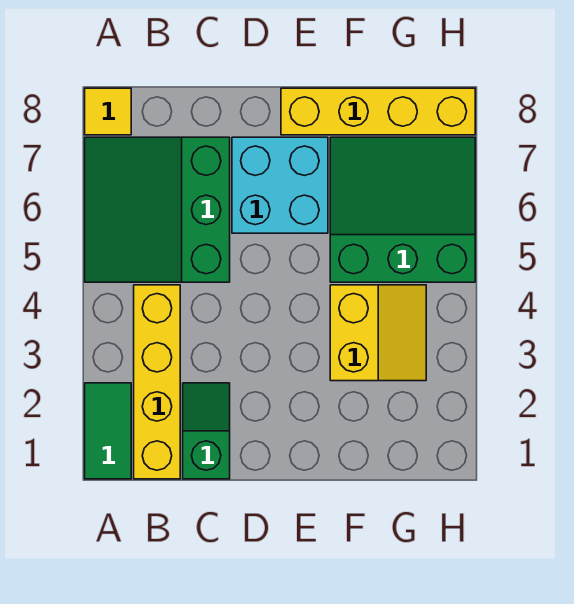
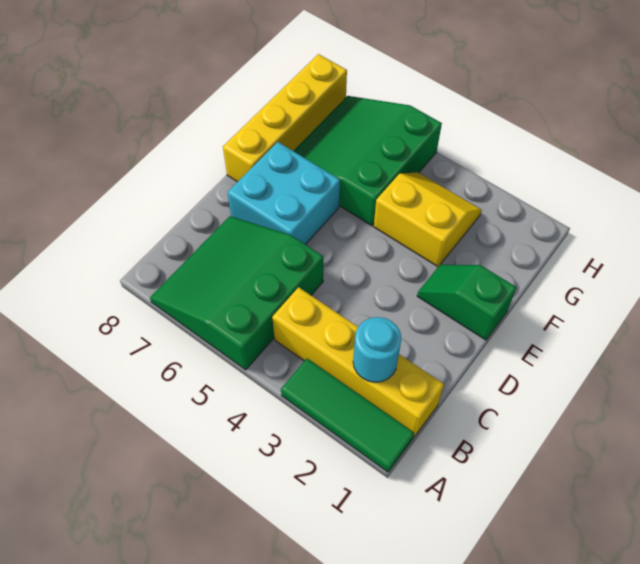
green tile A1:A2 level 1 -> green tile A1:A3 level 1
green slope A5:C7 level 1 top C -> green slope A5:C7 level 1 top 5
yellow tile A8 level 1 -> none
none -> cyan round brick B2 level 2
green slope C1:C2 level 1 top 1 -> green slope E1:E2 level 1 top 1

